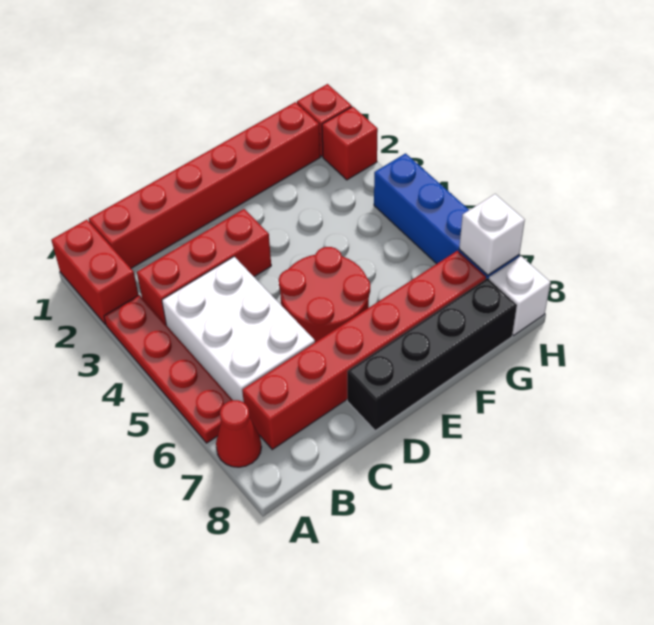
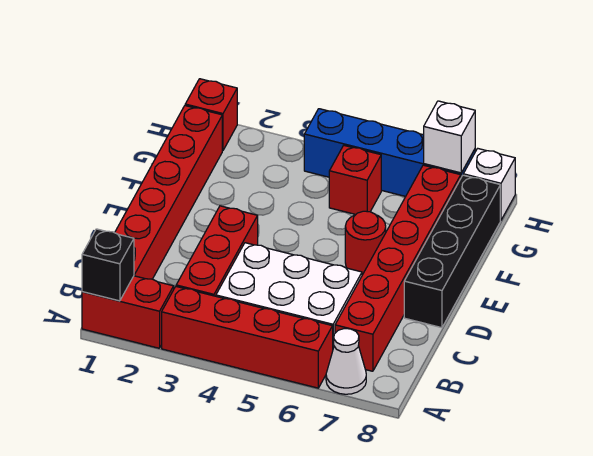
none -> black brick A1 level 2
red plate A3:A6 level 1 -> red brick A3:A6 level 1
red cone A7 level 1 -> white cone A7 level 1
red round brick D5:E6 level 1 -> red round brick E6 level 1
red brick H2 level 1 -> red brick G5 level 1

